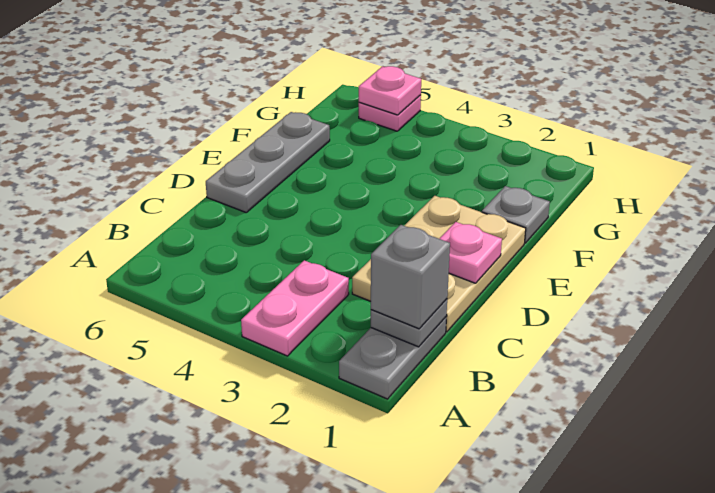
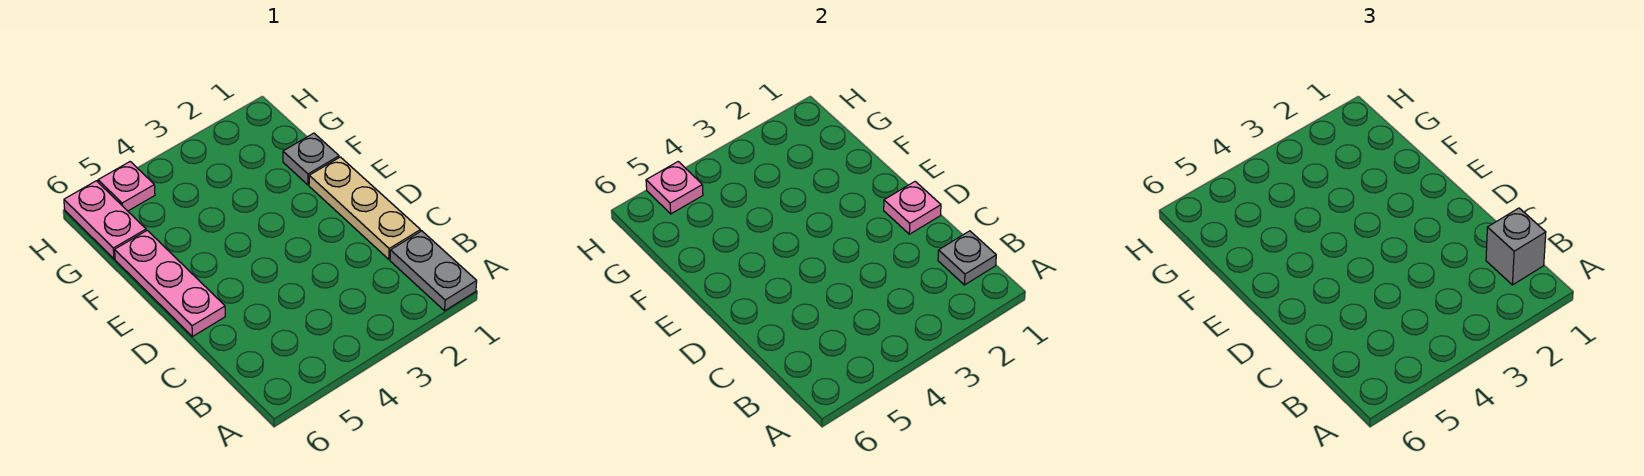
pink plate A3:B3 level 1 -> pink plate G6:H6 level 1
tan plate C1:E2 level 1 -> tan plate C1:E1 level 1
grey plate D6:F6 level 1 -> pink plate D6:F6 level 1

